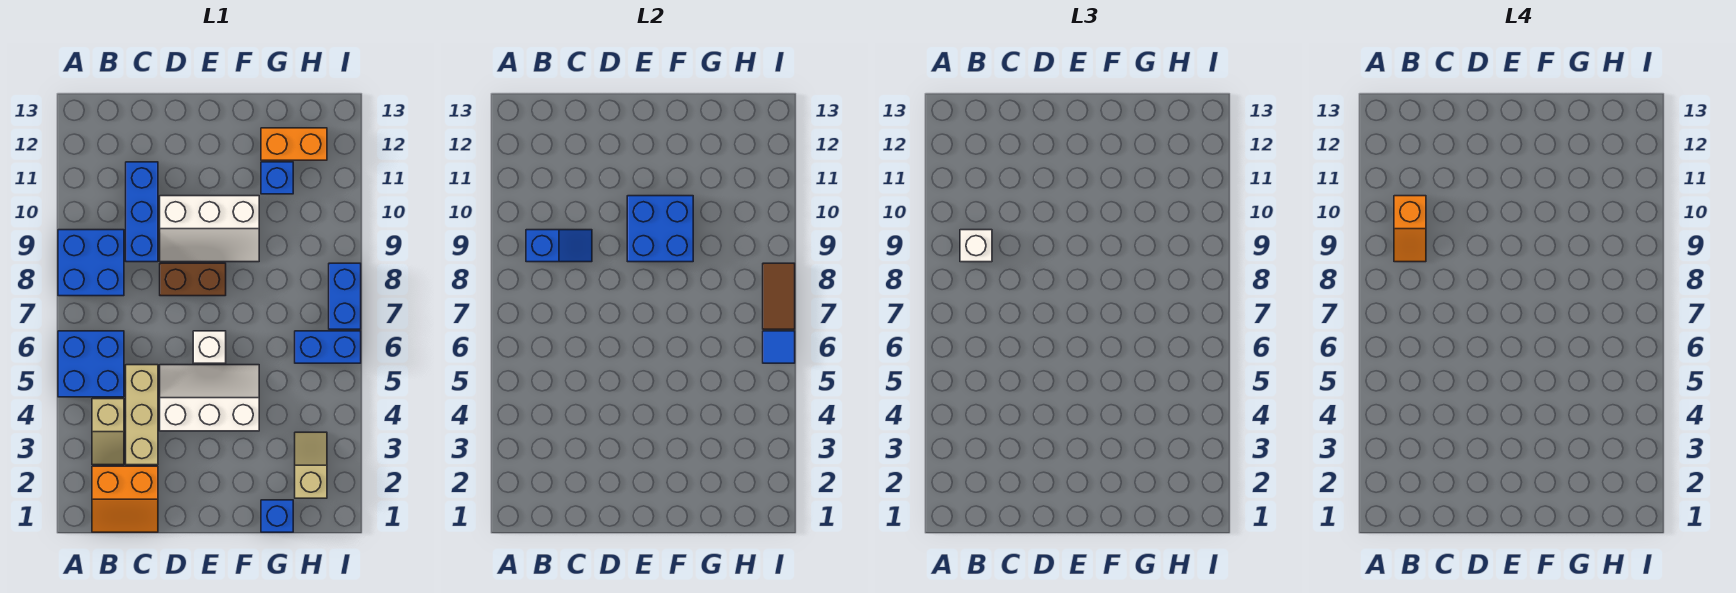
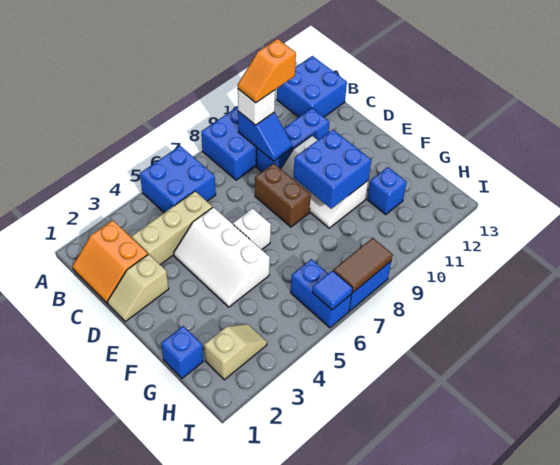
none -> blue brick A12:B13 level 1
tan slope B3:B4 level 1 top 4 -> tan slope D1:D2 level 1 top 2
white slope D4:F5 level 1 top 4 -> white slope D4:F5 level 1 top 5
orange brick G12:H12 level 1 -> none

